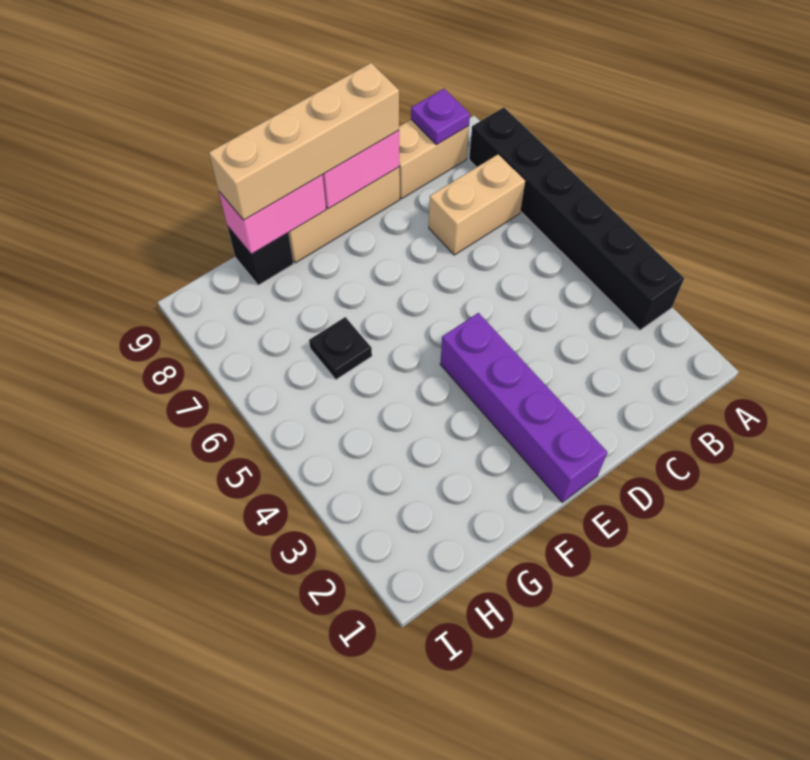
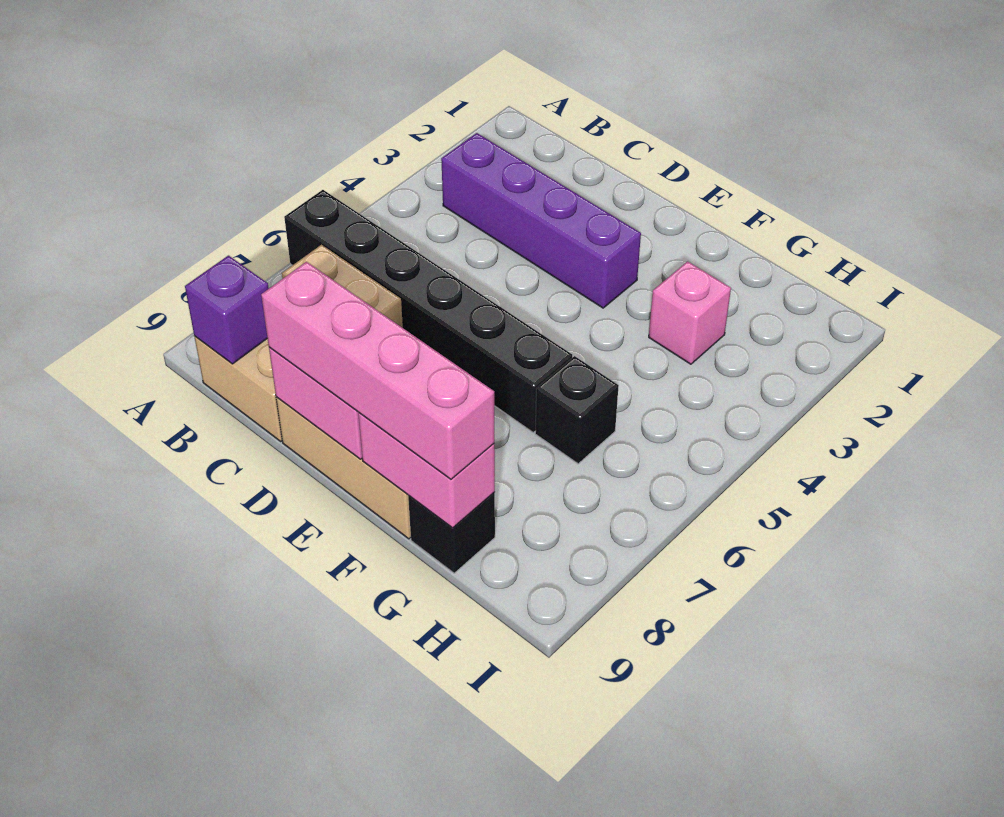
black brick A3:A8 level 1 -> black brick A6:F6 level 1
purple plate B9 level 2 -> purple brick B9 level 2
tan brick D9:G9 level 3 -> pink brick D9:G9 level 3
purple brick E1:E4 level 1 -> purple brick B3:E3 level 1
none -> pink brick G3 level 1
black plate G6 level 1 -> black brick G6 level 1

